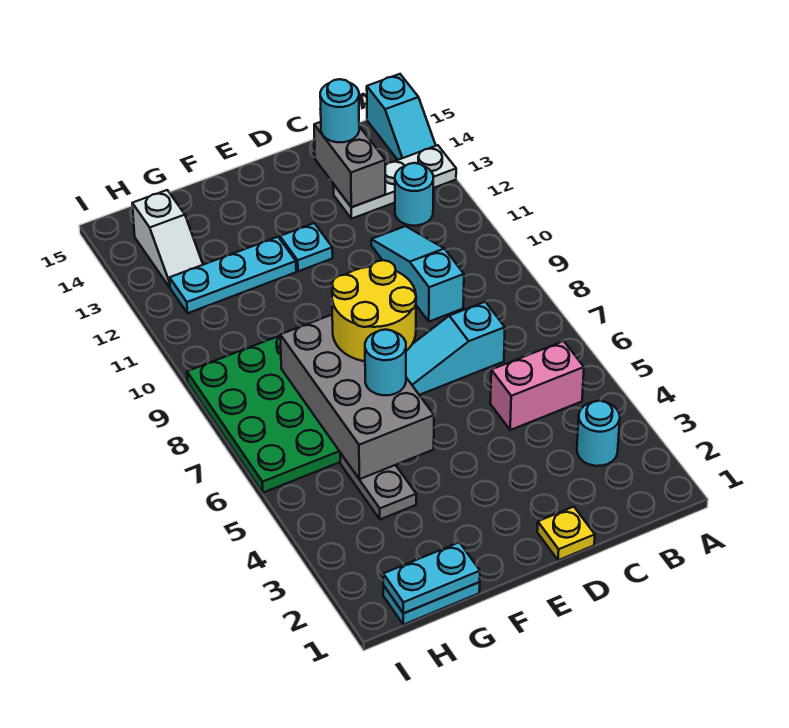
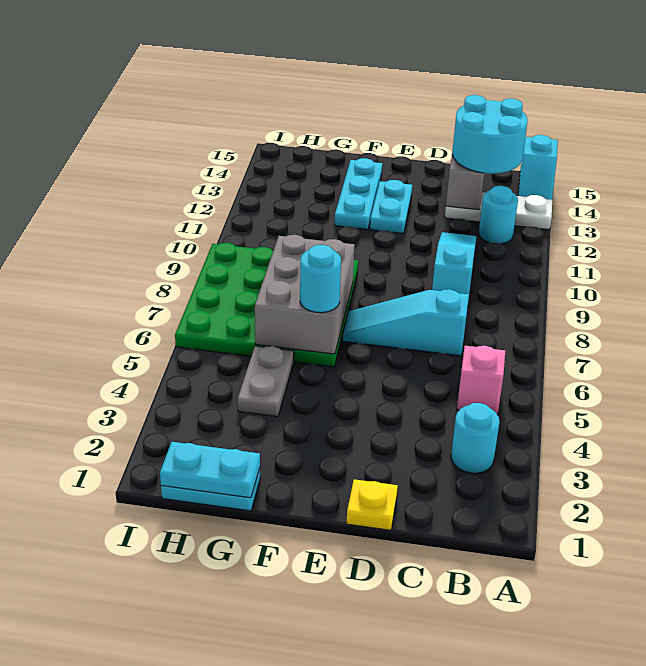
pink brick B5:C5 level 1 -> pink brick B5 level 1
cyan round brick C14 level 3 -> cyan round brick B13:C14 level 3
yellow round brick E7:F8 level 3 -> none
cyan plate E12 level 1 -> cyan plate E12:E13 level 1
grey brick F5:G8 level 2 -> grey brick F6:G8 level 2
cyan plate F12:H12 level 1 -> cyan plate F12:F14 level 1
white slope H13:H14 level 1 top 14 -> none

